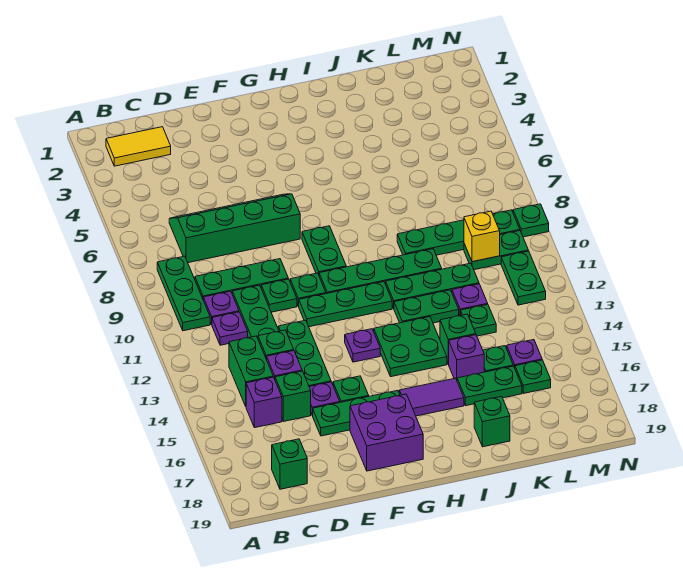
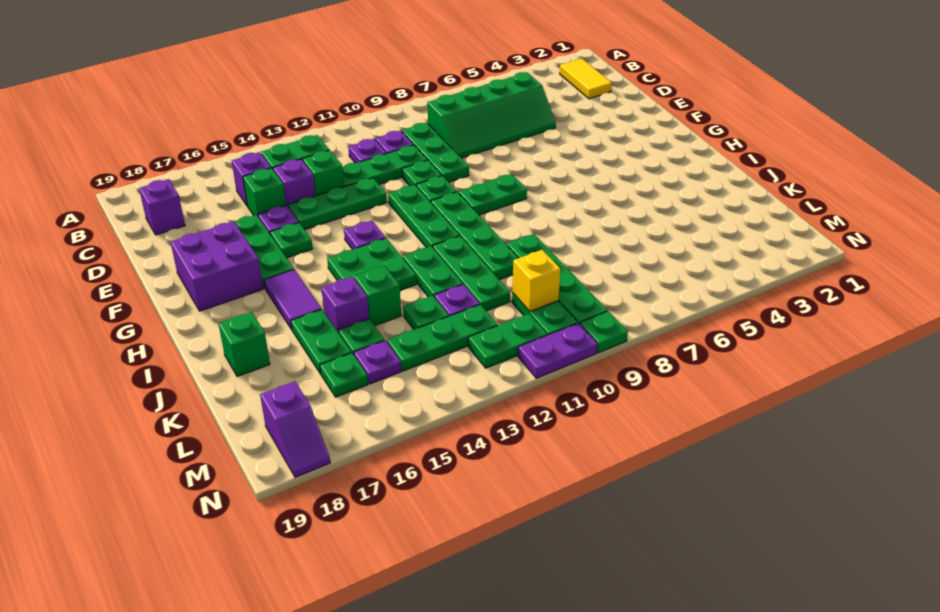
green plate B8:B10 level 1 -> green plate L12:L14 level 1
green slope C6:F7 level 1 top 7 -> green slope C5:D8 level 1 top C
green brick C18 level 1 -> purple brick C18 level 1
none -> purple slope M18:N18 level 1 top M
none -> purple plate N10:N11 level 1

